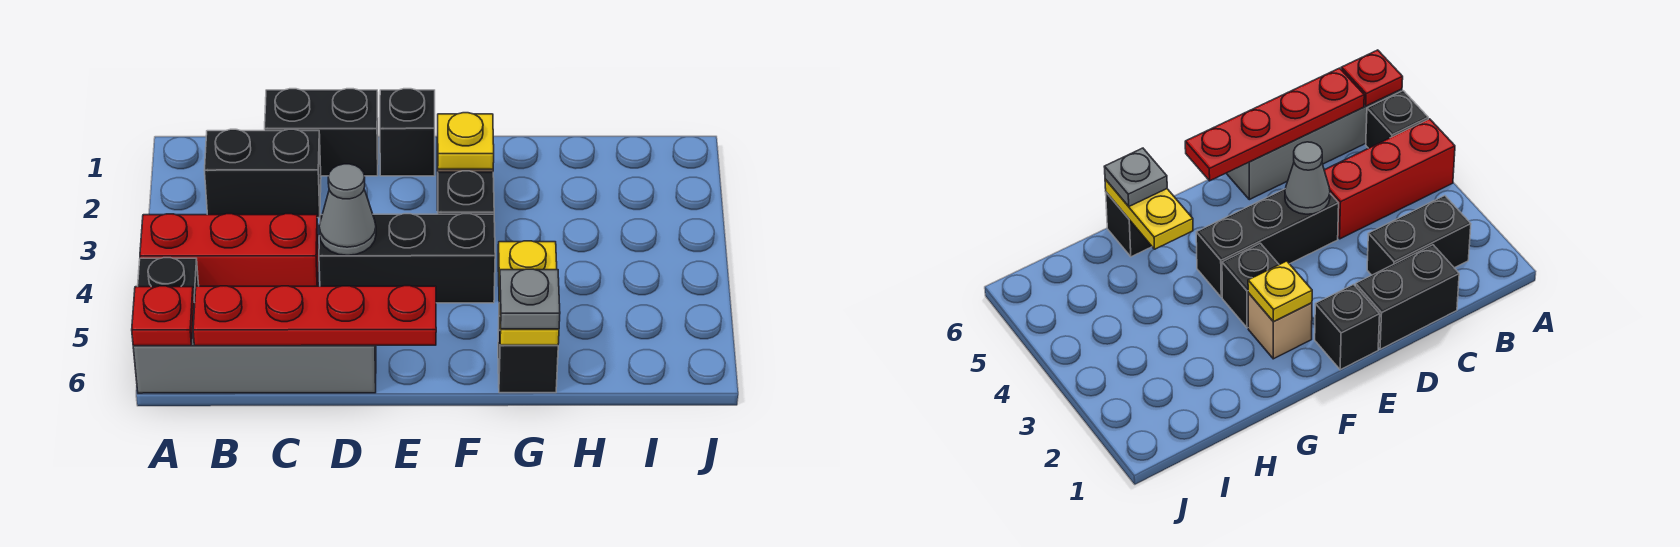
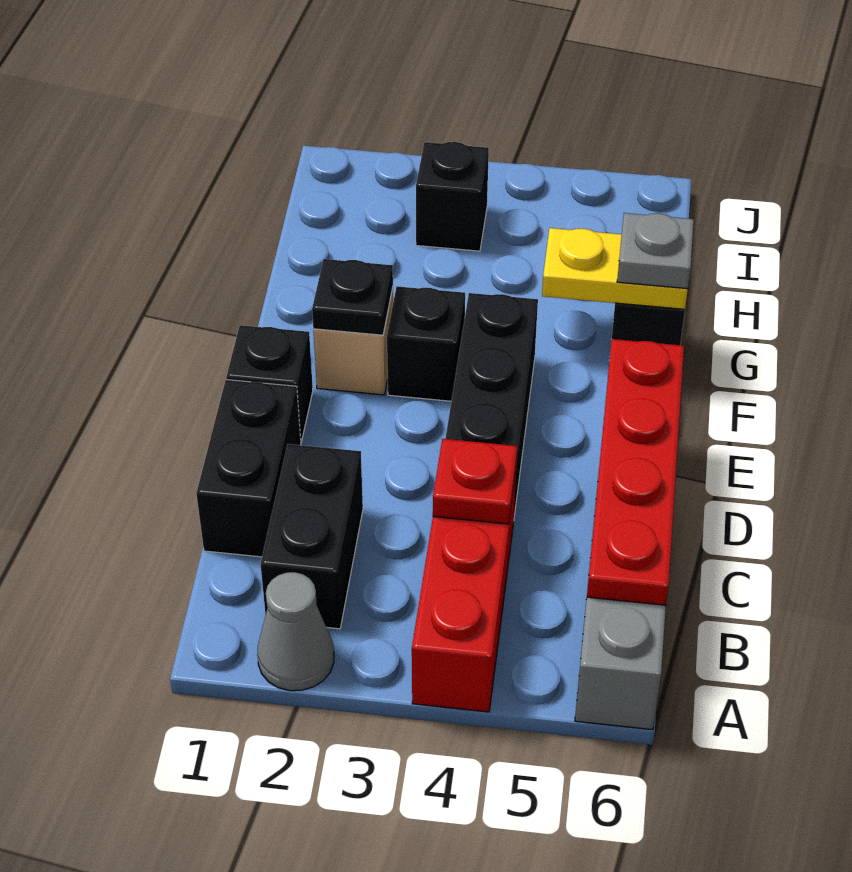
black brick A5 level 1 -> black brick I3 level 1
red plate A6 level 2 -> red plate C4 level 2
grey cone D4 level 2 -> grey cone A2 level 1
yellow plate F2 level 2 -> black plate F2 level 2

